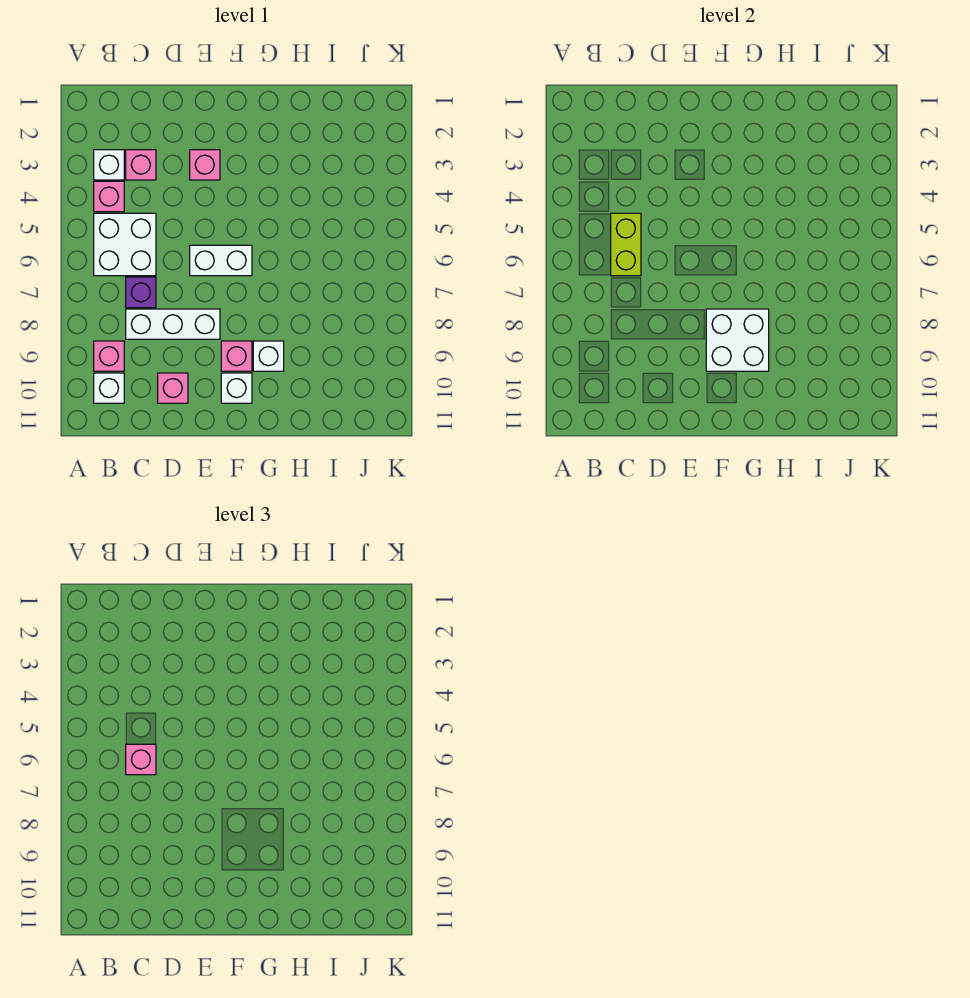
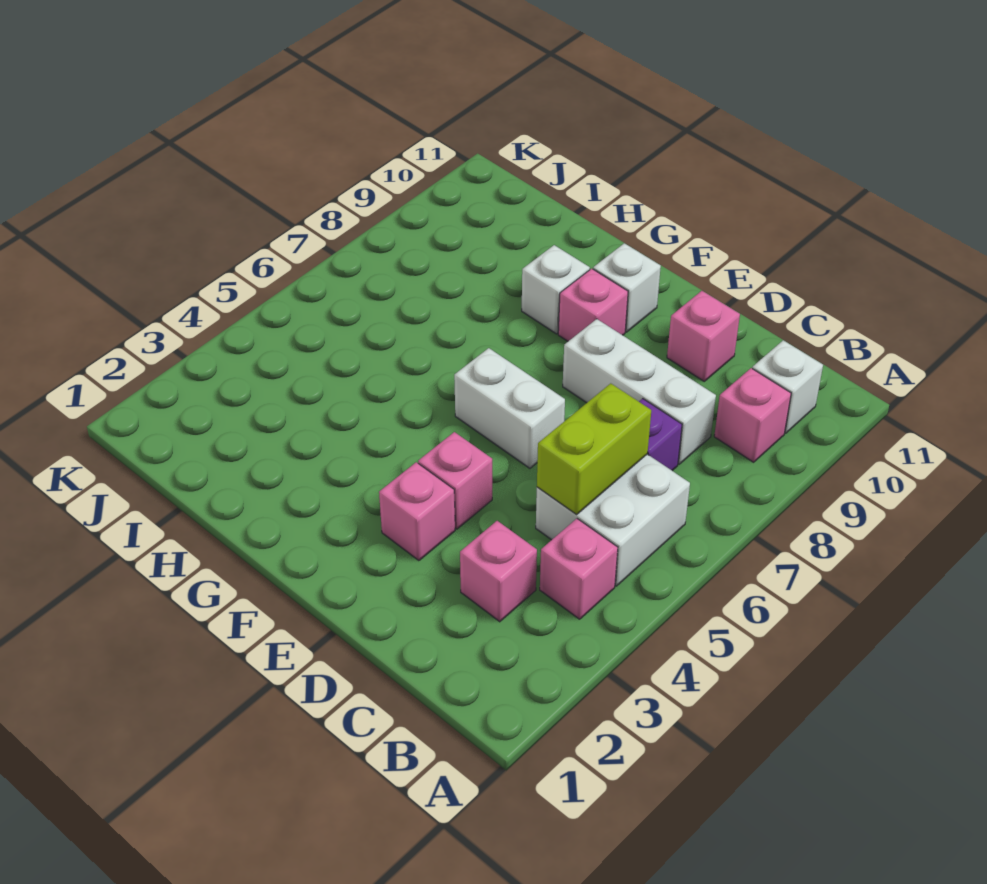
white brick B3 level 1 -> none
pink brick C6 level 3 -> pink brick E4 level 1
white brick F8:G9 level 2 -> none

